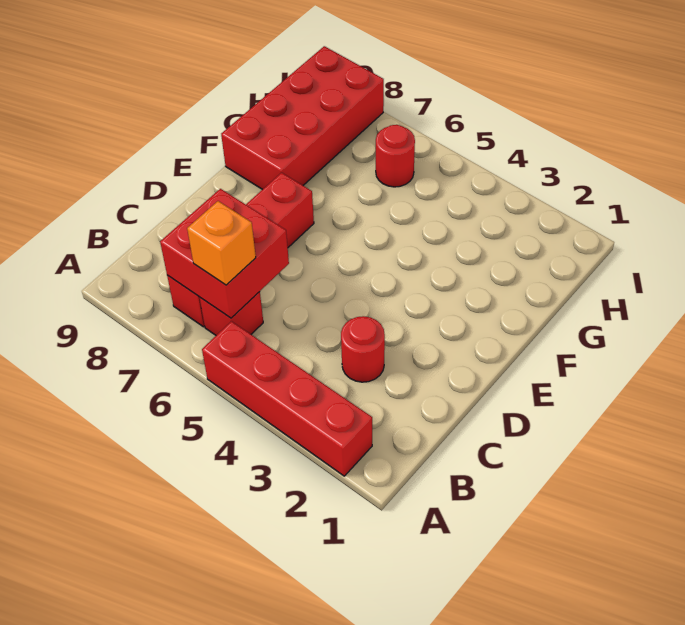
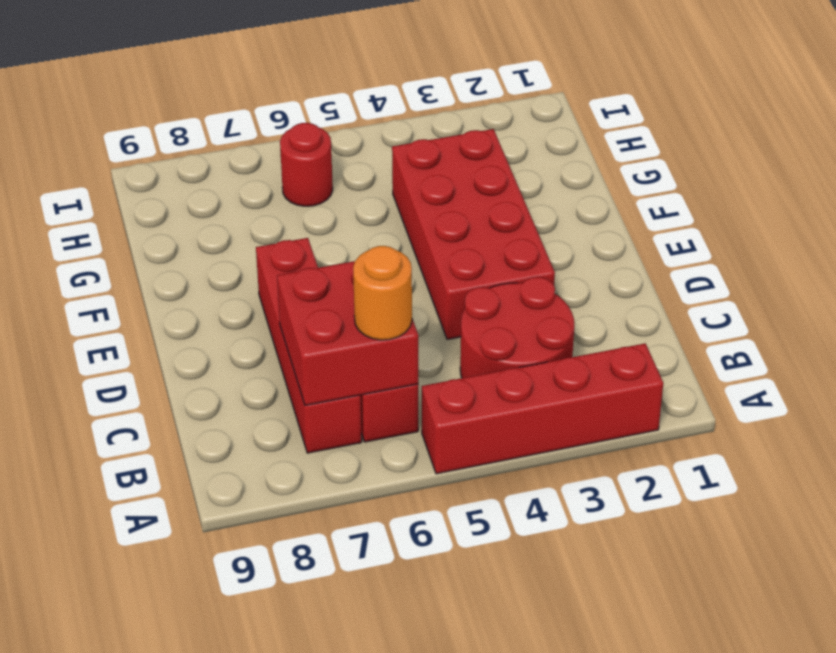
orange brick B6 level 3 -> orange round brick B6 level 3
red round brick C3 level 1 -> red round brick B3:C4 level 1
red brick F8:I9 level 1 -> red brick D3:G4 level 1

